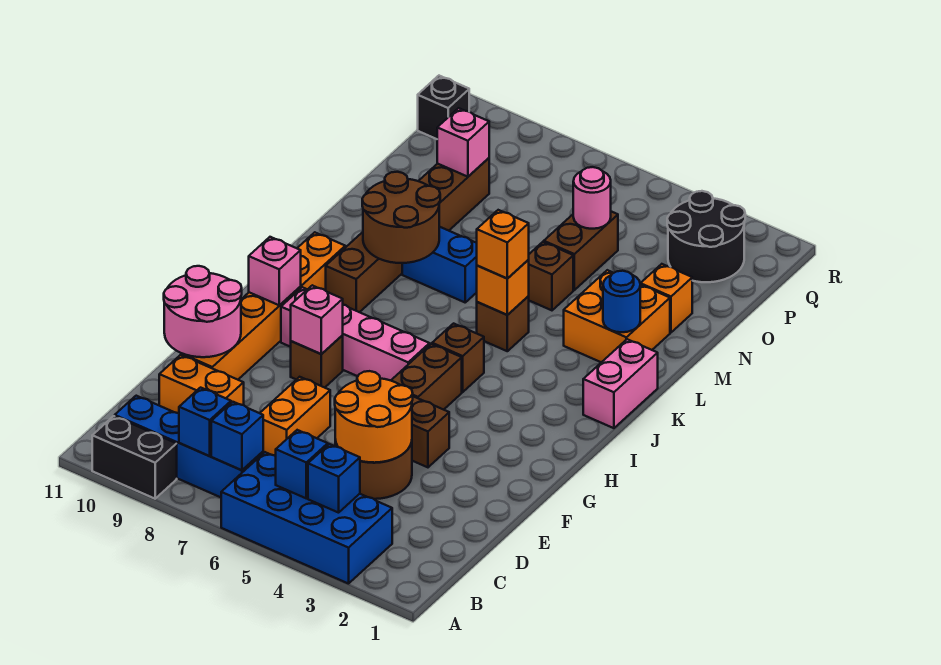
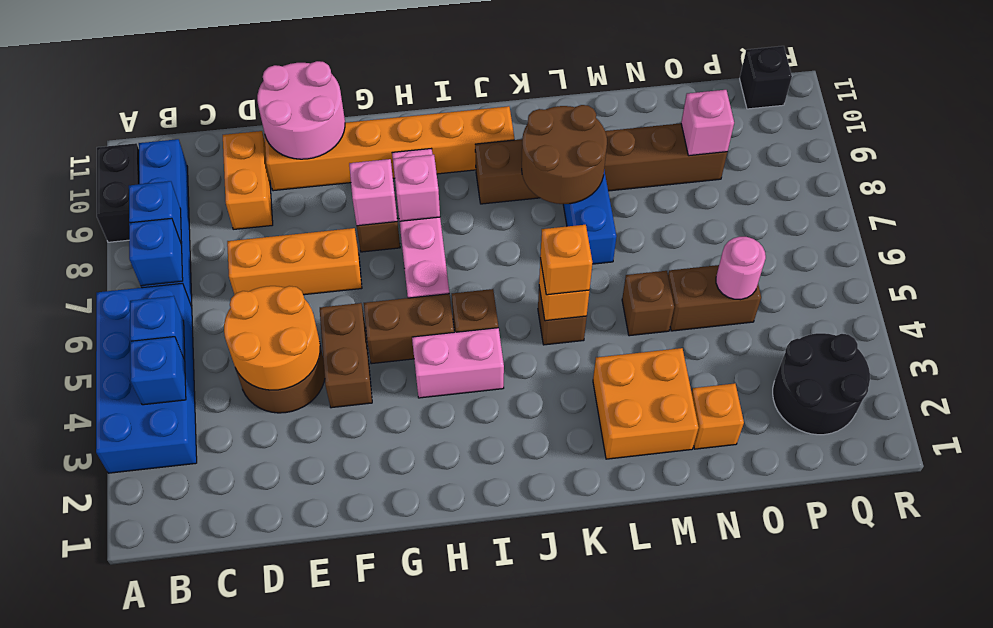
orange brick D7:E7 level 1 -> orange brick D7:F7 level 1
pink brick H10 level 2 -> pink brick H8 level 2
pink brick J1:K1 level 1 -> pink brick H4:I4 level 1
blue round brick L2 level 2 -> none

